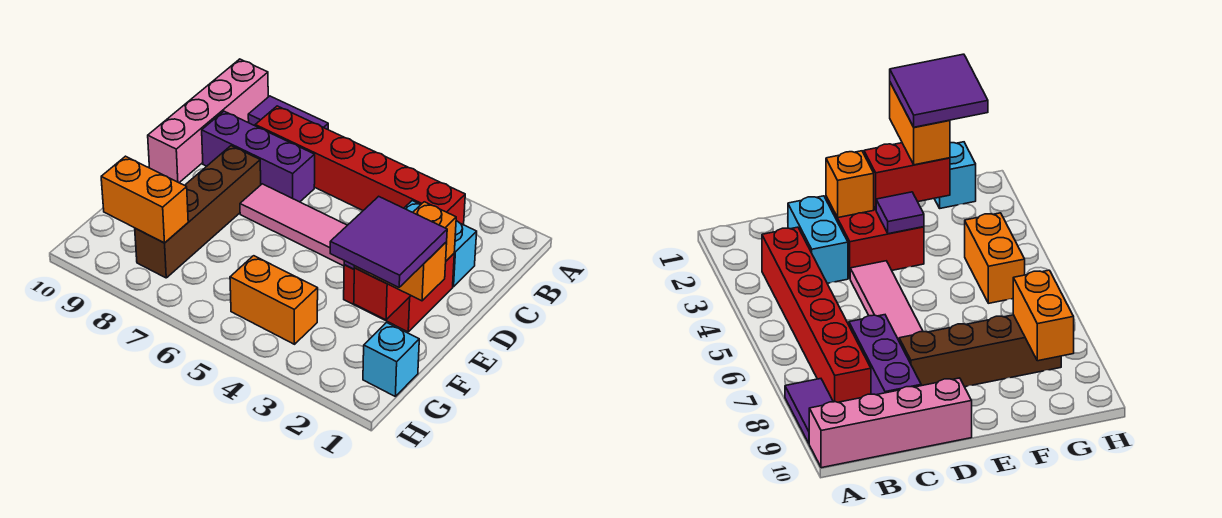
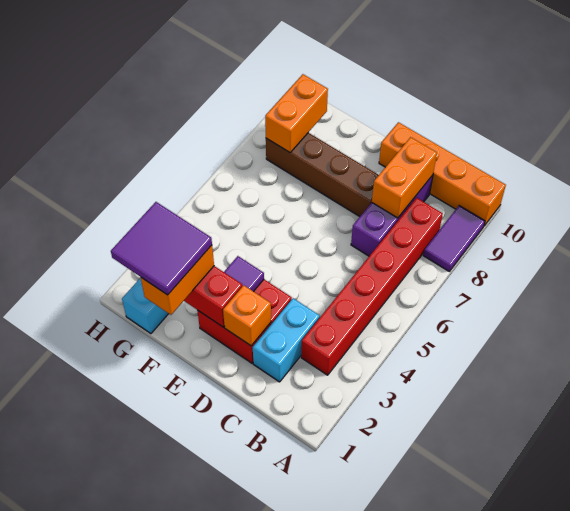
pink brick A10:D10 level 1 -> orange brick A10:D10 level 1
pink tile D4:D7 level 1 -> none
orange brick G4:G5 level 1 -> orange brick C8:C9 level 2

